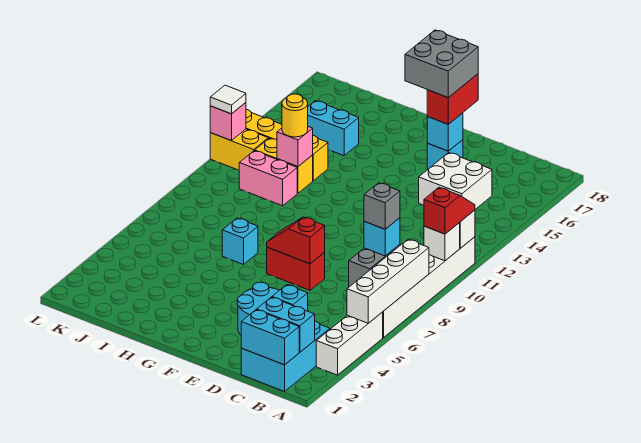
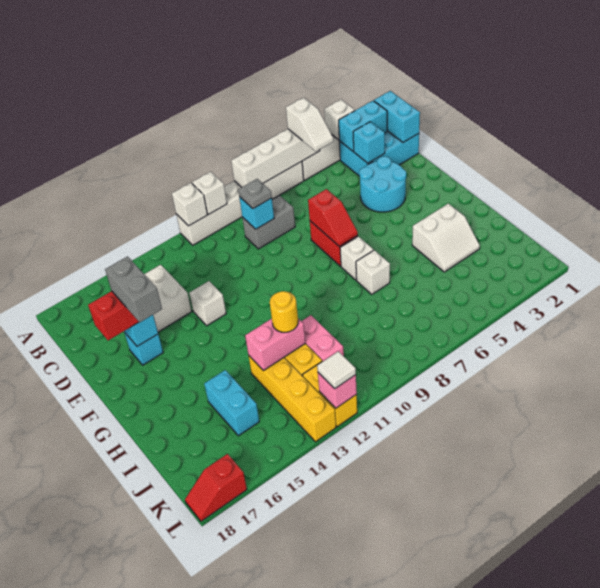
none -> white brick A3 level 2
none -> white slope A5:B5 level 3 top A
red slope A10:A11 level 3 top 10 -> red slope L17:L18 level 1 top 17
cyan brick B2:C2 level 2 -> cyan brick B2:B3 level 2
grey brick C9 level 3 -> grey plate C9 level 3
none -> white brick E13 level 1
grey brick E16:F17 level 4 -> grey brick E16:F16 level 4
none -> white brick G7 level 1
none -> white slope H3:I4 level 1 top H
cyan brick H7 level 1 -> white brick H7 level 1
pink brick I12 level 2 -> pink brick I12:I13 level 2

